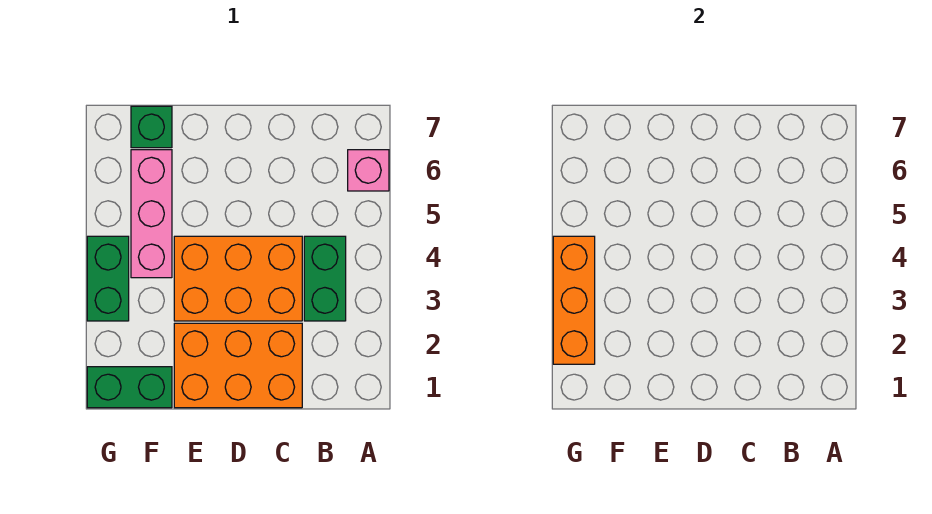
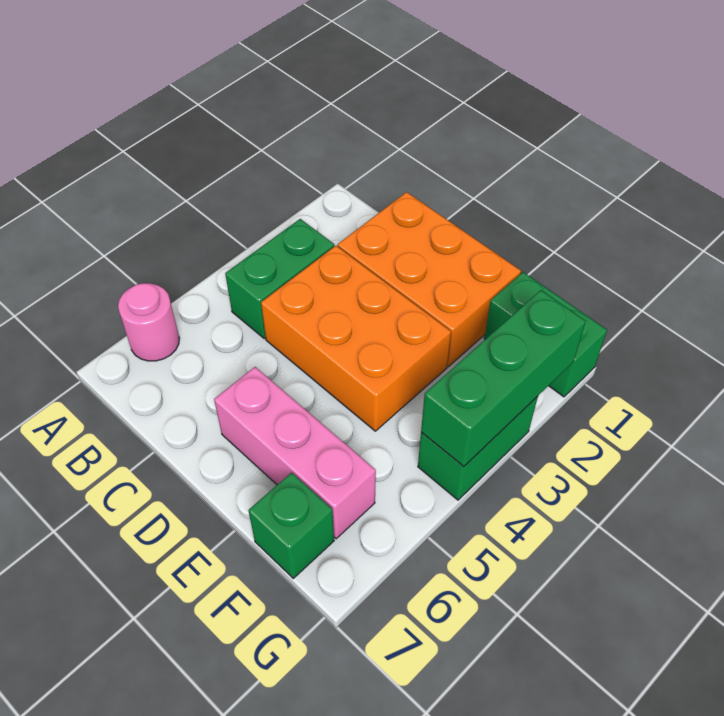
pink brick A6 level 1 -> pink round brick A6 level 1
pink brick F4:F6 level 1 -> pink brick D6:F6 level 1
orange brick G2:G4 level 2 -> green brick G2:G4 level 2

